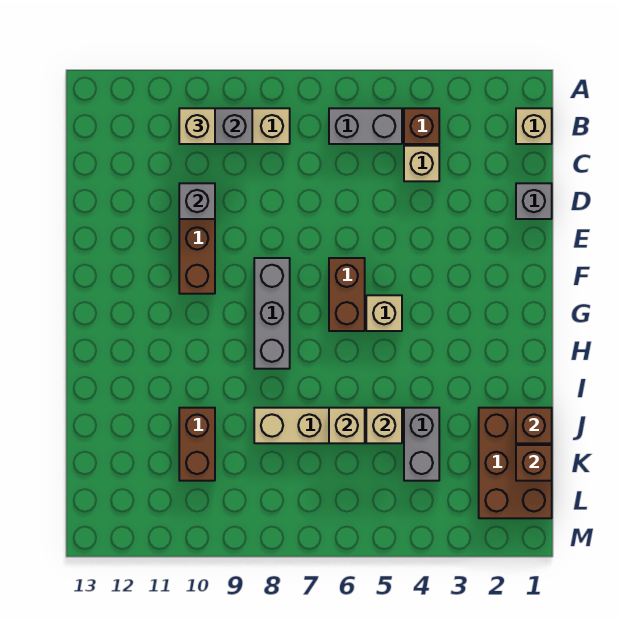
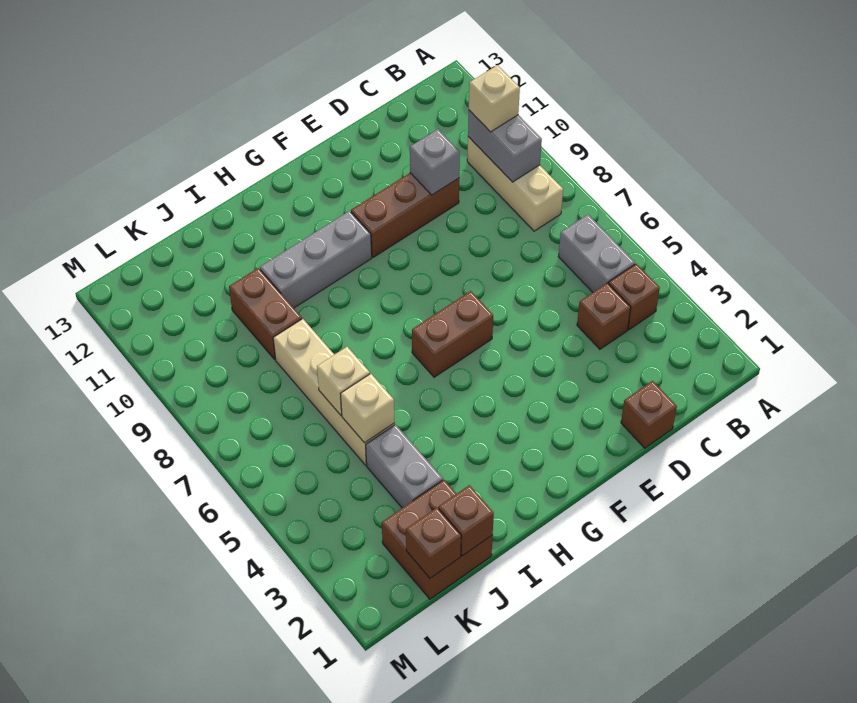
tan brick B1 level 1 -> none
tan brick C4 level 1 -> brown brick C4 level 1
grey brick D1 level 1 -> brown brick D1 level 1
grey brick F8:H8 level 1 -> grey brick G10:I10 level 1
tan brick G5 level 1 -> none
brown brick J1:L2 level 1 -> brown brick J1:K2 level 1
grey brick J4:K4 level 1 -> grey brick J3:J4 level 1
brown brick J10:K10 level 1 -> brown brick J9:J10 level 1

